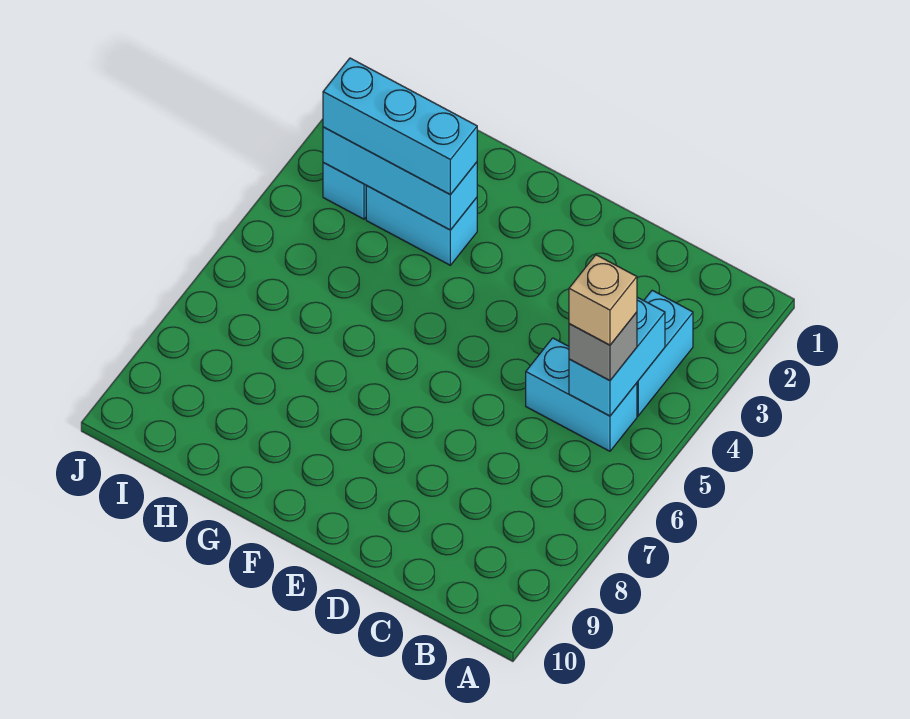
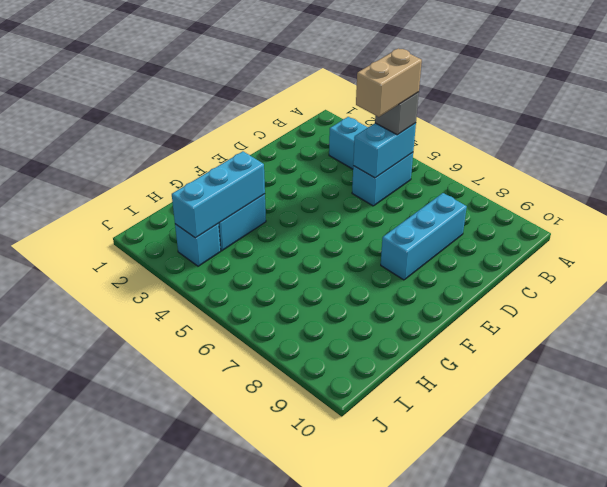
cyan brick B4:B5 level 2 -> cyan brick B5:C5 level 2
tan brick B5 level 4 -> tan brick B5:C5 level 4
cyan brick G3:I3 level 3 -> cyan brick C8:E8 level 1

